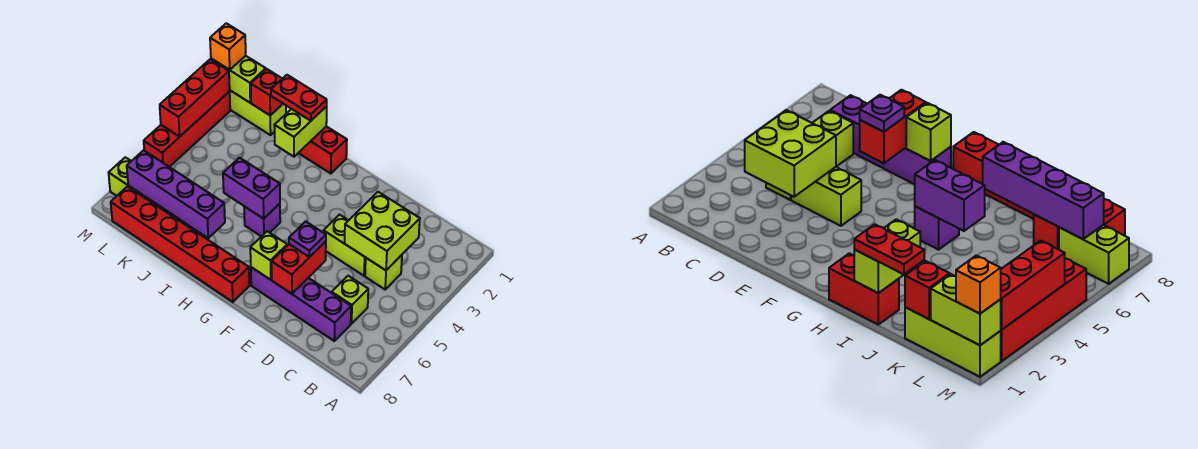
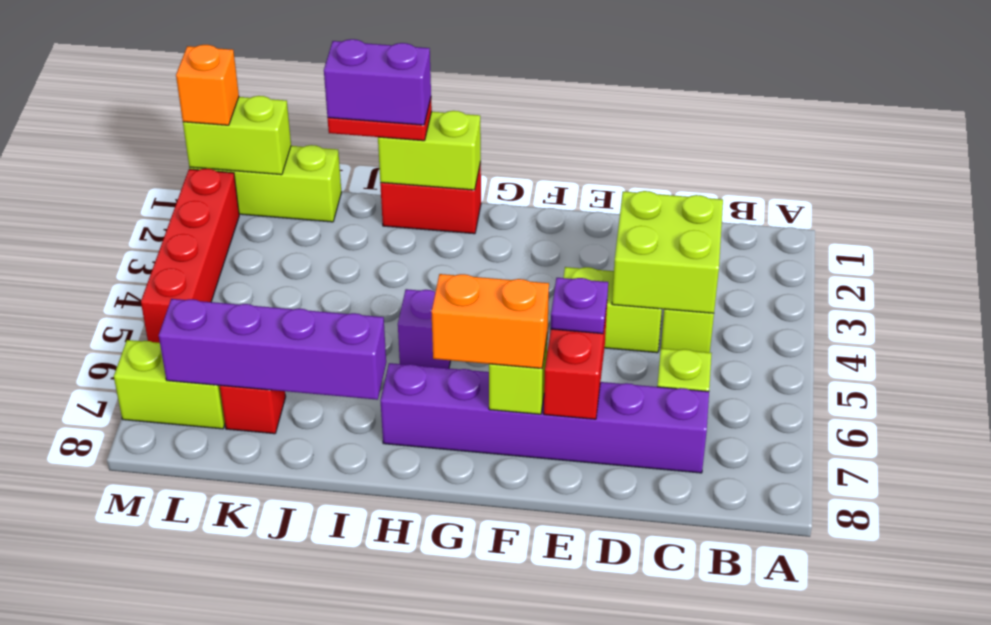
purple brick C7:F7 level 1 -> purple brick C7:H7 level 1
none -> orange brick F7:G7 level 3
red brick G8:L8 level 1 -> none
purple brick H5:I5 level 2 -> purple brick I1:J1 level 4
lime brick I1:I2 level 2 -> lime brick H1:I1 level 2
red brick K1 level 2 -> none
red brick M2:M4 level 2 -> none

